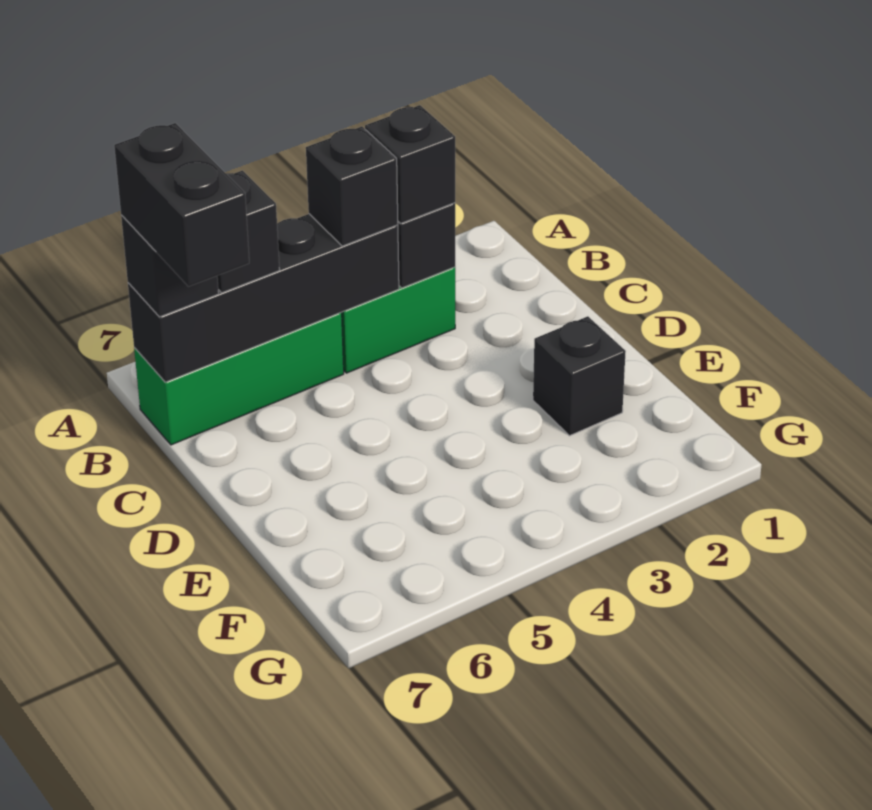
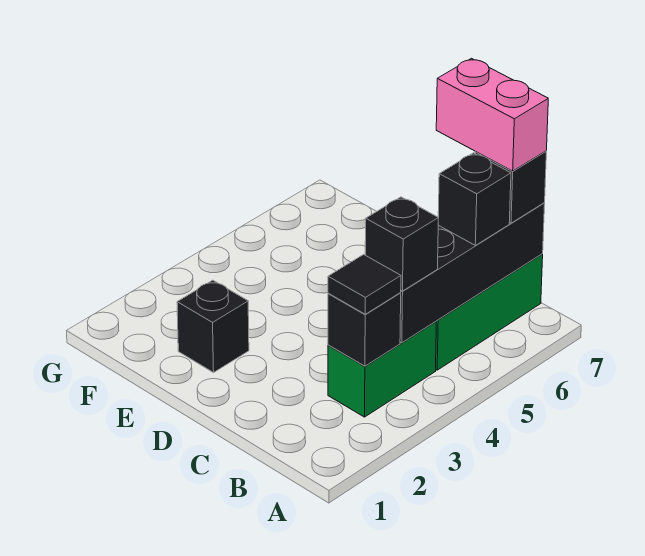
black brick B3 level 3 -> black tile B3 level 3
black brick B7:C7 level 4 -> pink brick B7:C7 level 4

